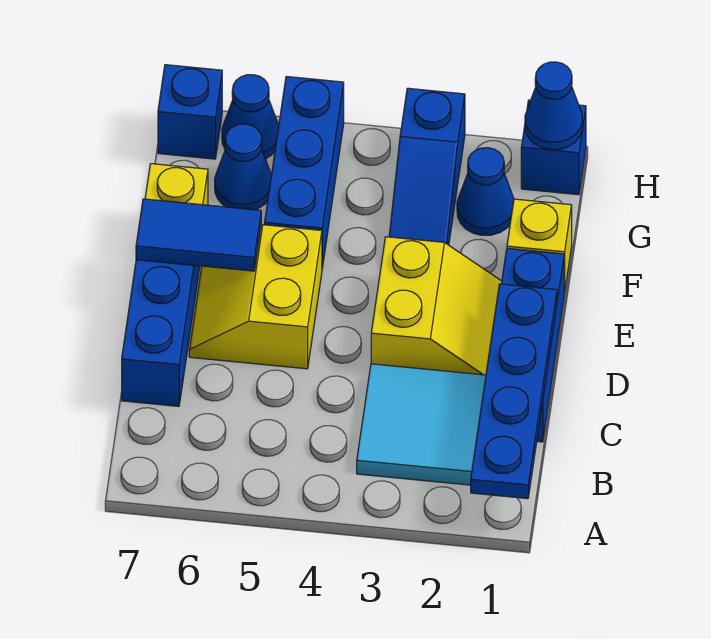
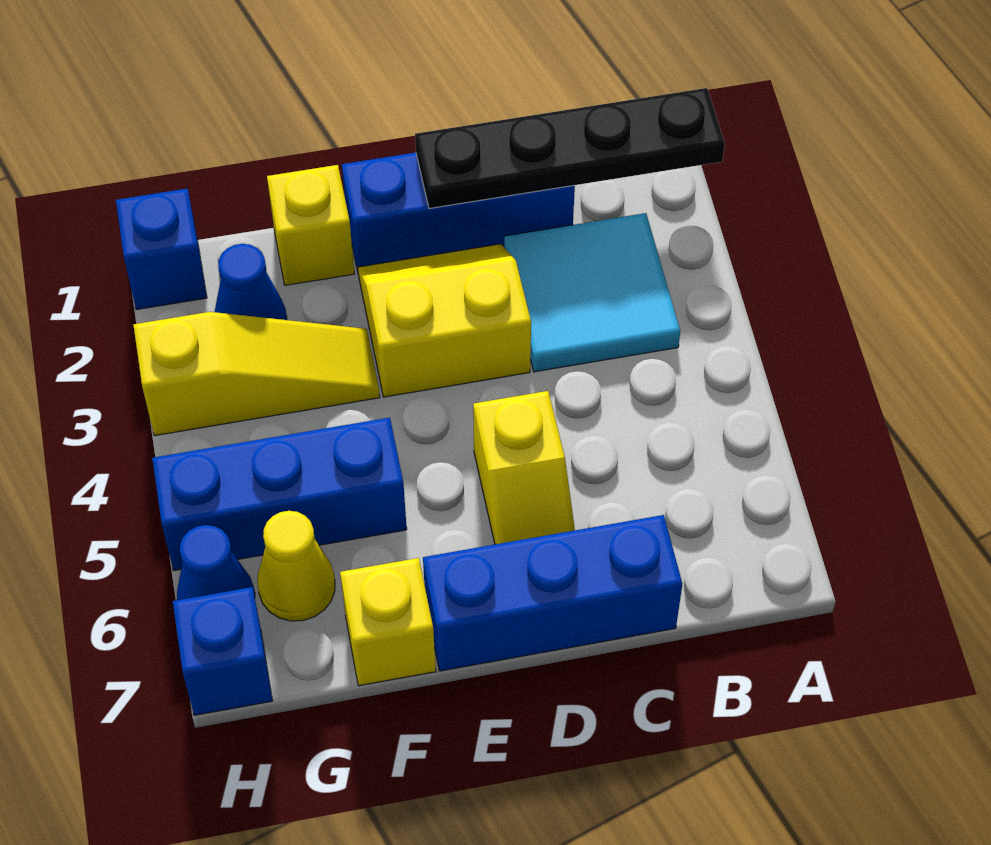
blue plate A1:D1 level 2 -> black plate A1:D1 level 2
yellow slope D5:E6 level 1 top 5 -> yellow slope D5:D6 level 1 top 5
blue tile E6:E7 level 2 -> none
blue slope F3:H3 level 1 top H -> yellow slope F3:H3 level 1 top H
blue cone G6 level 1 -> yellow cone G6 level 1
blue cone H1 level 2 -> none

